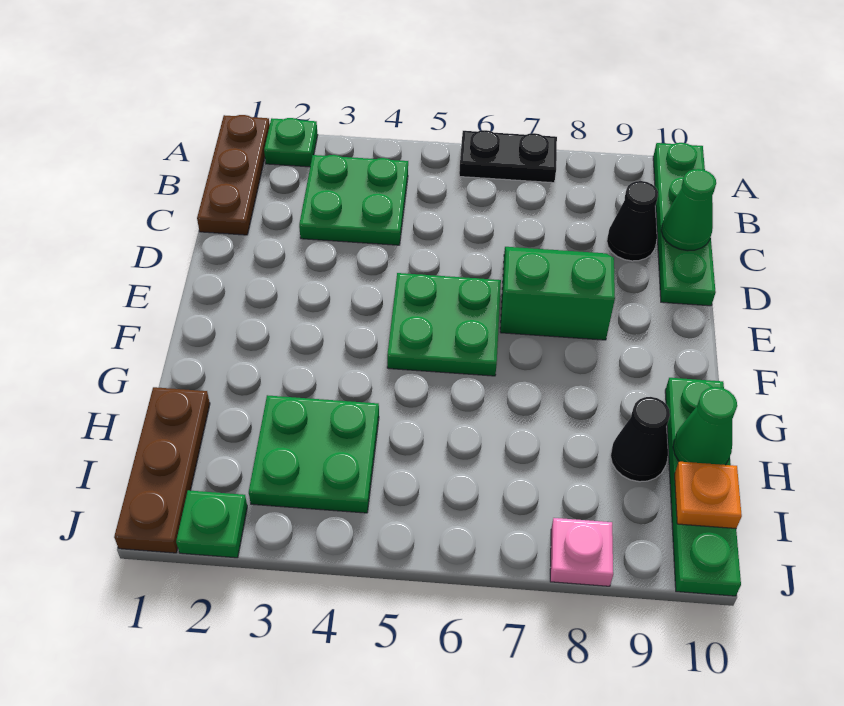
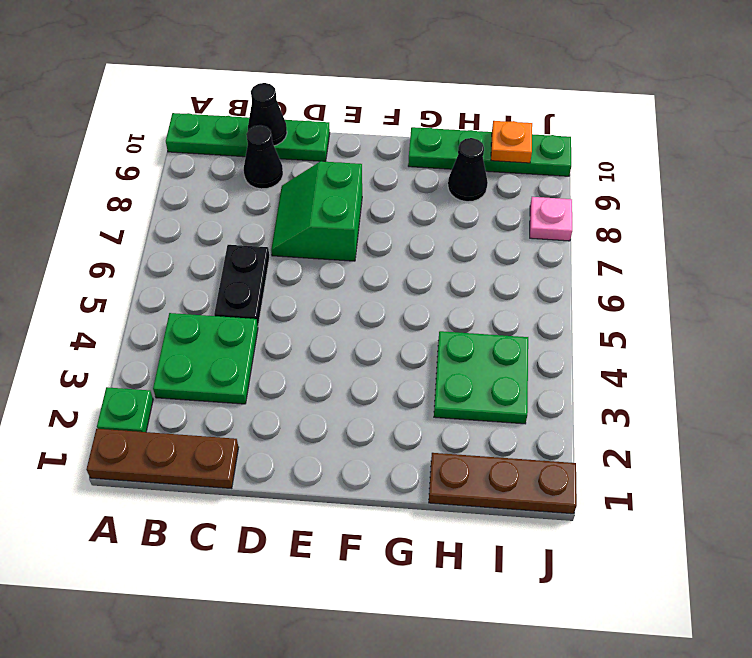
black plate A6:A7 level 1 -> black plate C5:C6 level 1
green cone C10 level 2 -> black cone C10 level 2
green plate E5:F6 level 1 -> none
green cone H10 level 2 -> none
green plate J2 level 1 -> none

